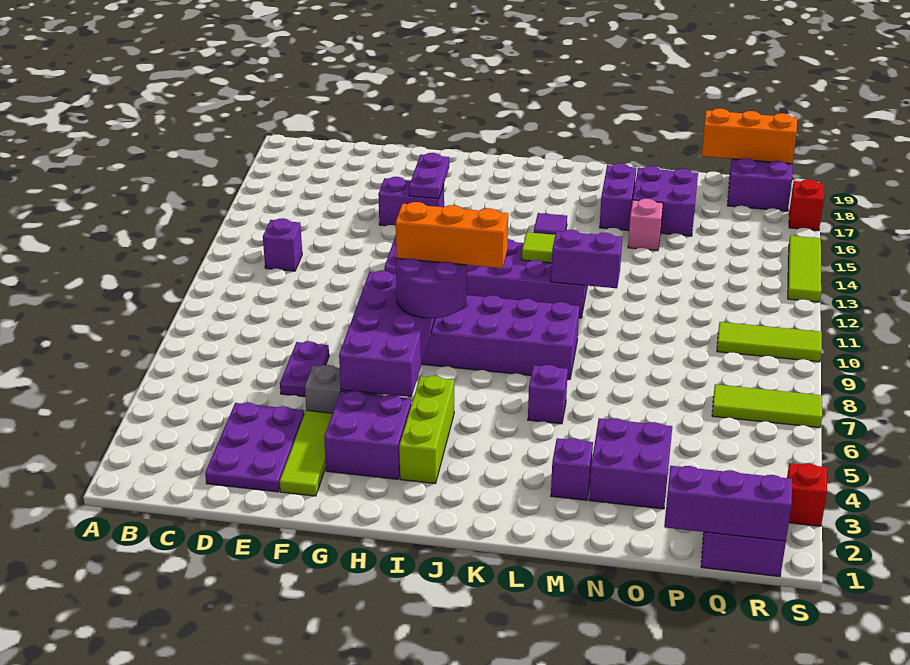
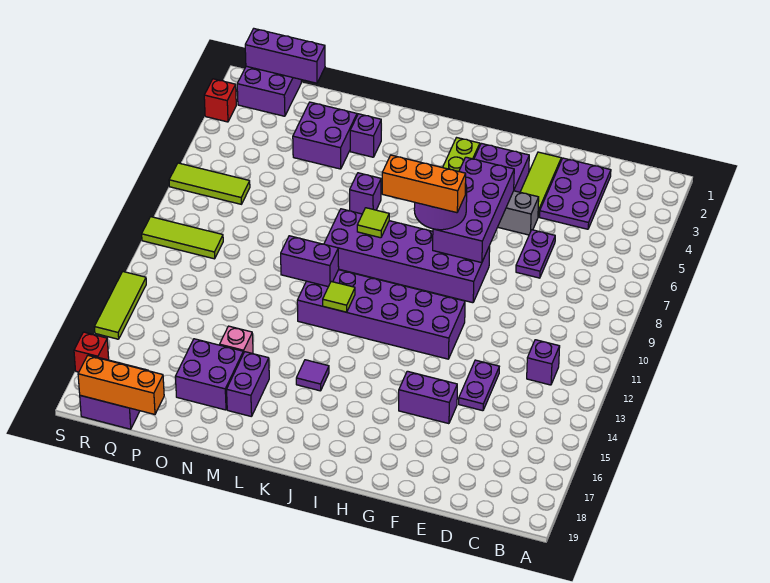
purple plate G15:G16 level 2 -> purple plate E13:E14 level 1
none -> lime tile K8 level 2

